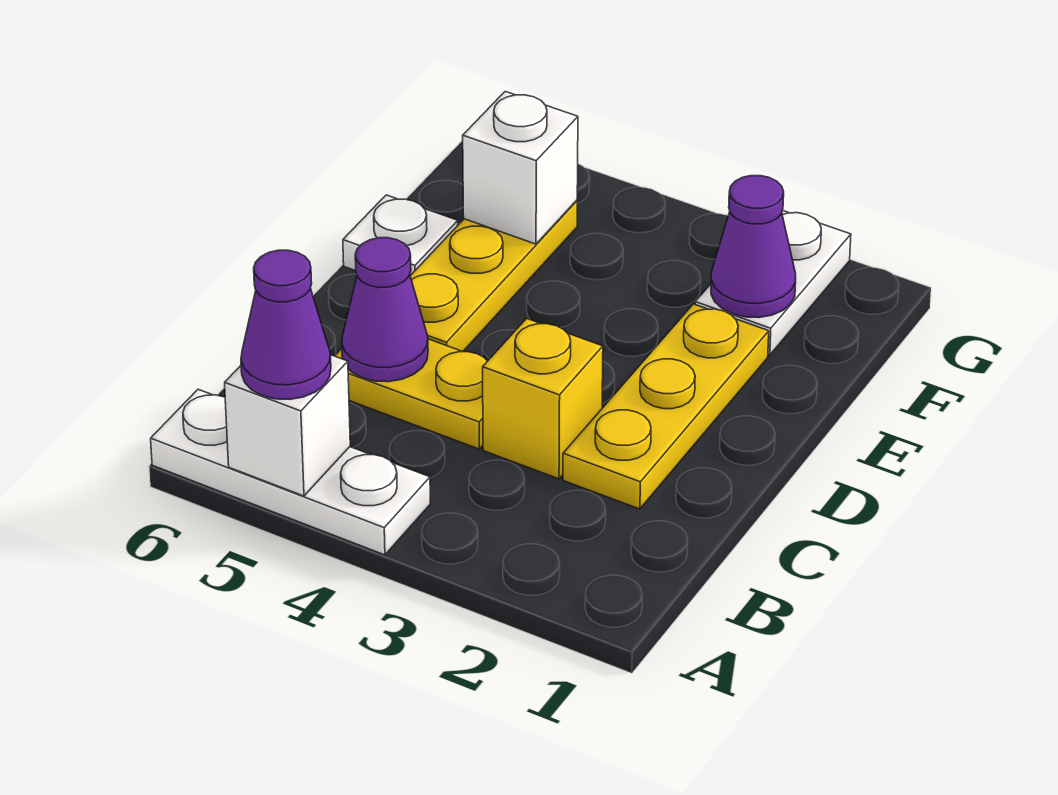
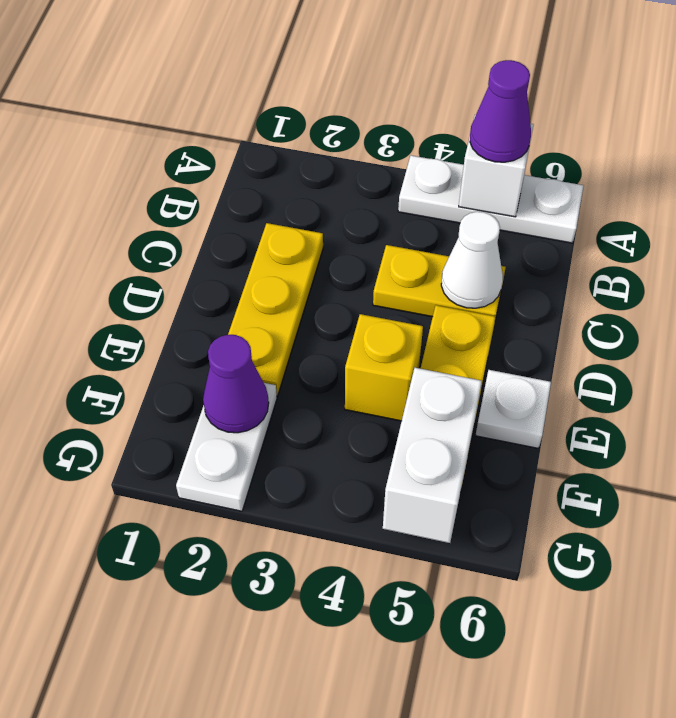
yellow brick C3 level 1 -> yellow brick E4 level 1
purple cone C5 level 2 -> white cone C5 level 2
white brick F5 level 2 -> white brick F5:G5 level 2

